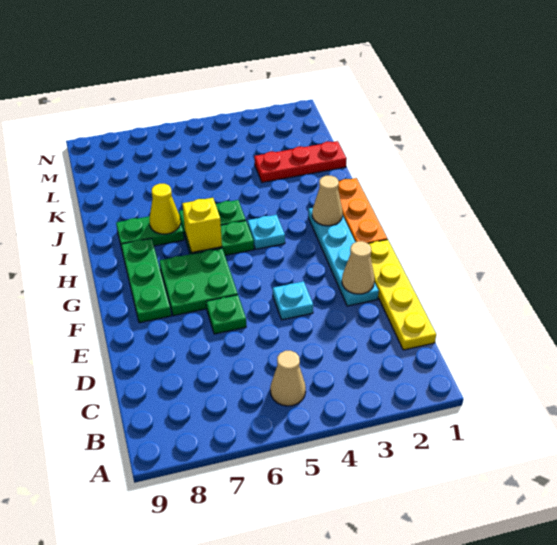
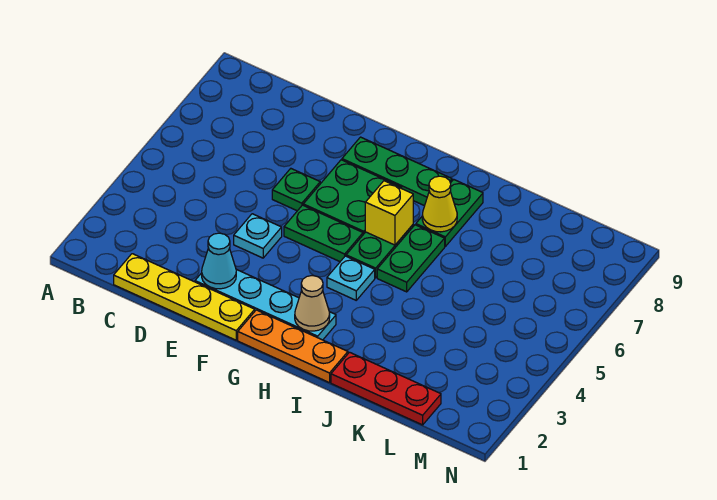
tan cone B5 level 1 -> none
tan cone E2 level 2 -> cyan cone E2 level 2
none -> green plate F5:G5 level 1
red plate K1:K3 level 1 -> red plate J1:L1 level 1

